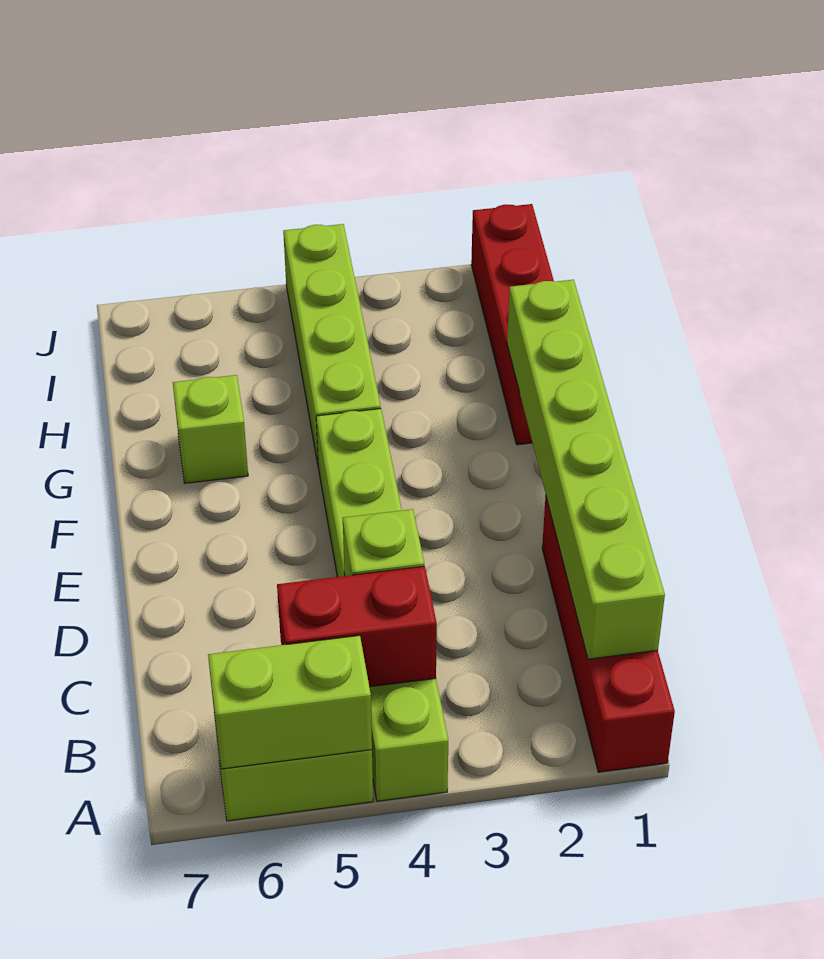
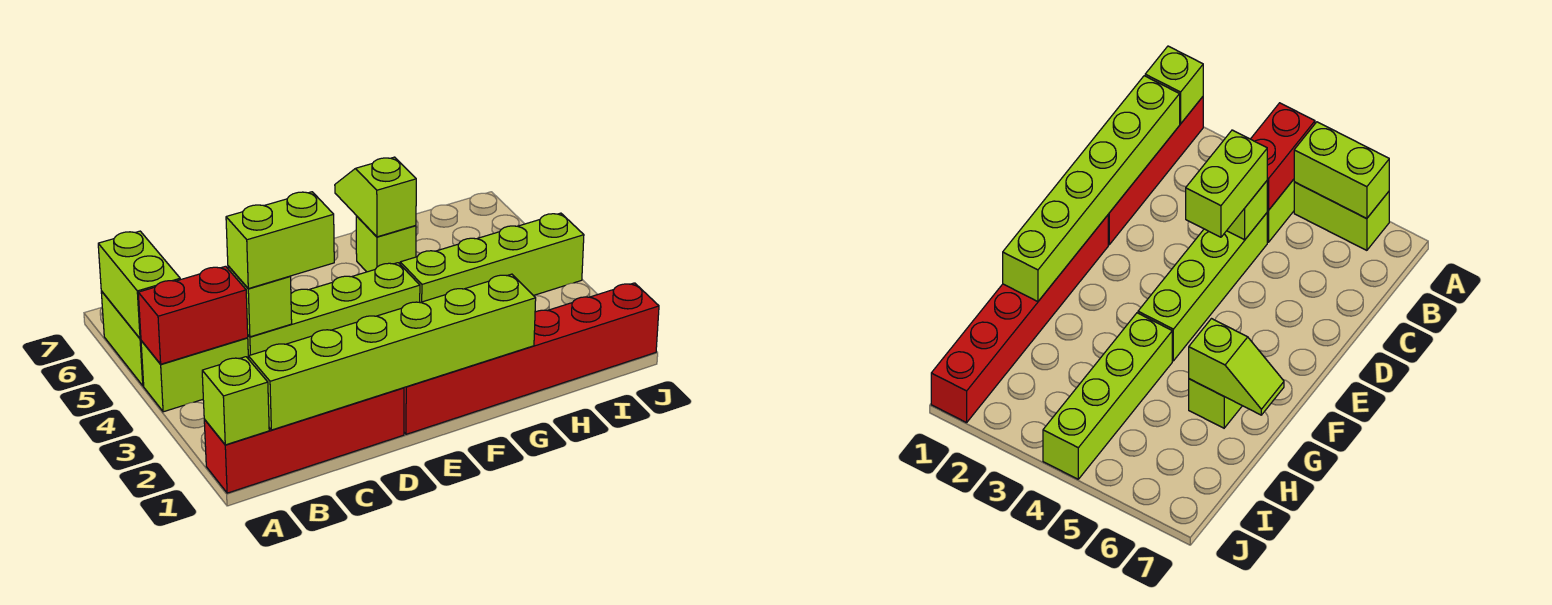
none -> lime brick A1 level 2
red brick B4:B5 level 2 -> red brick A4:B4 level 2
none -> lime brick C4:D4 level 3
red brick G1:J1 level 1 -> red brick E1:J1 level 1
none -> lime slope G6:G7 level 2 top 6

